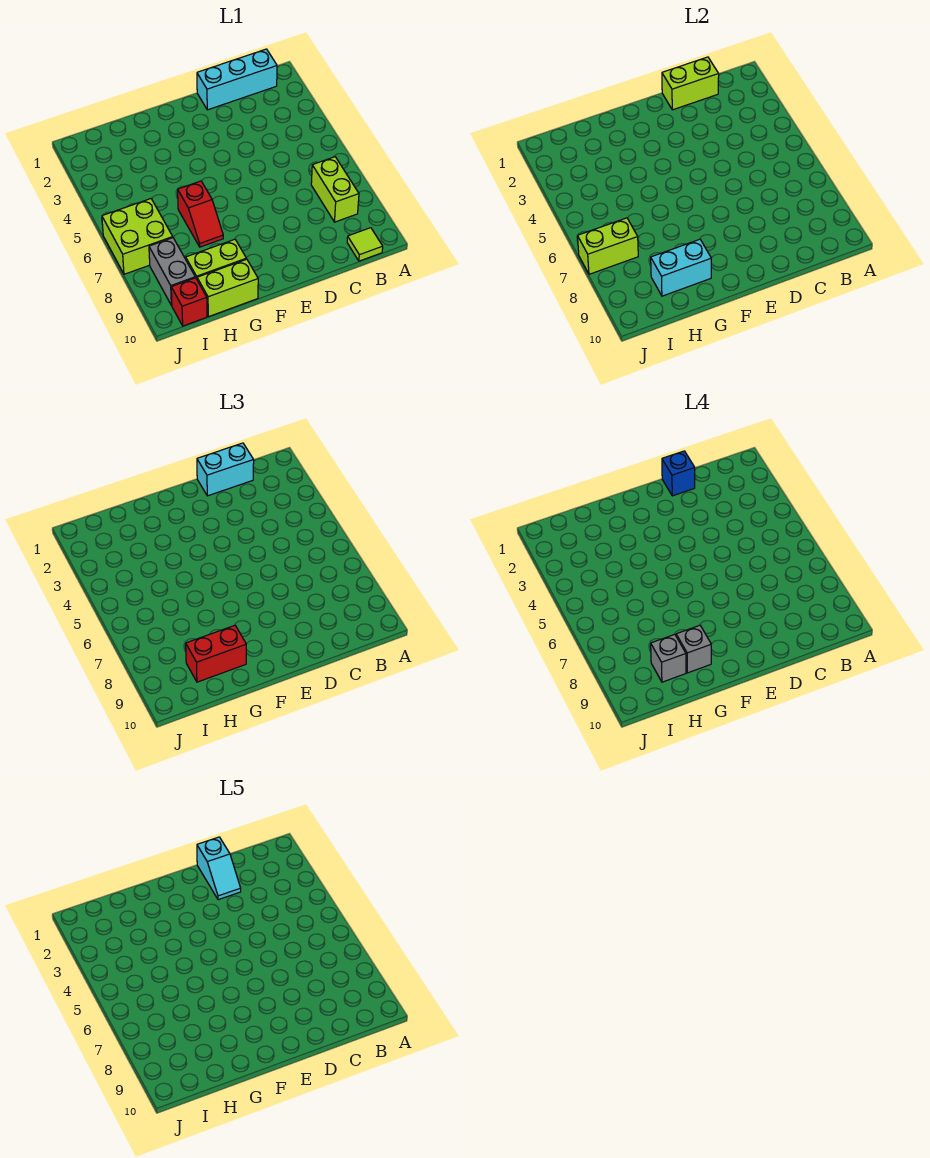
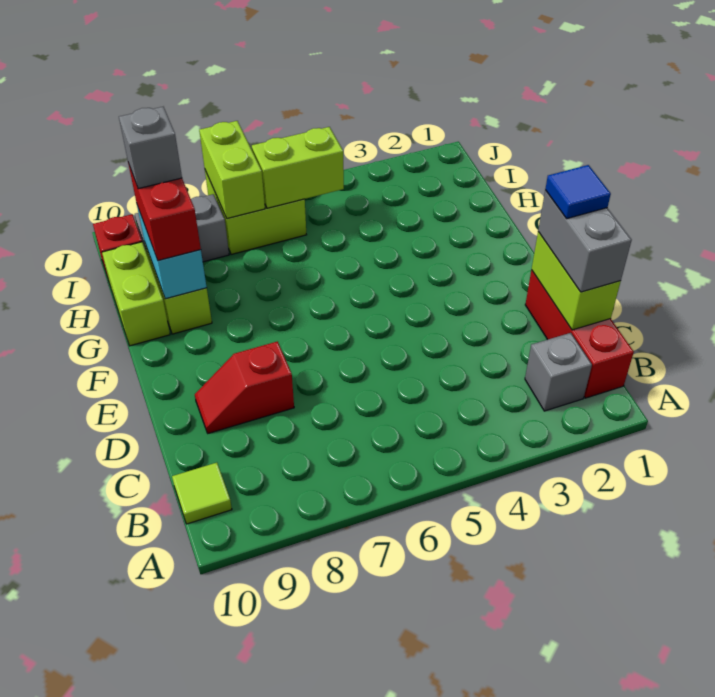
cyan brick B1:D1 level 1 -> red brick B1:D1 level 1
lime brick B7:B8 level 1 -> lime brick I5:I6 level 2
cyan brick C1:D1 level 3 -> grey brick C1:D1 level 3
blue brick D1 level 4 -> blue tile D1 level 4
cyan slope D1:D2 level 5 top 1 -> none
red slope G6:G7 level 1 top 6 -> red slope D8:D9 level 1 top 8
grey brick G9 level 4 -> grey brick B2 level 1

